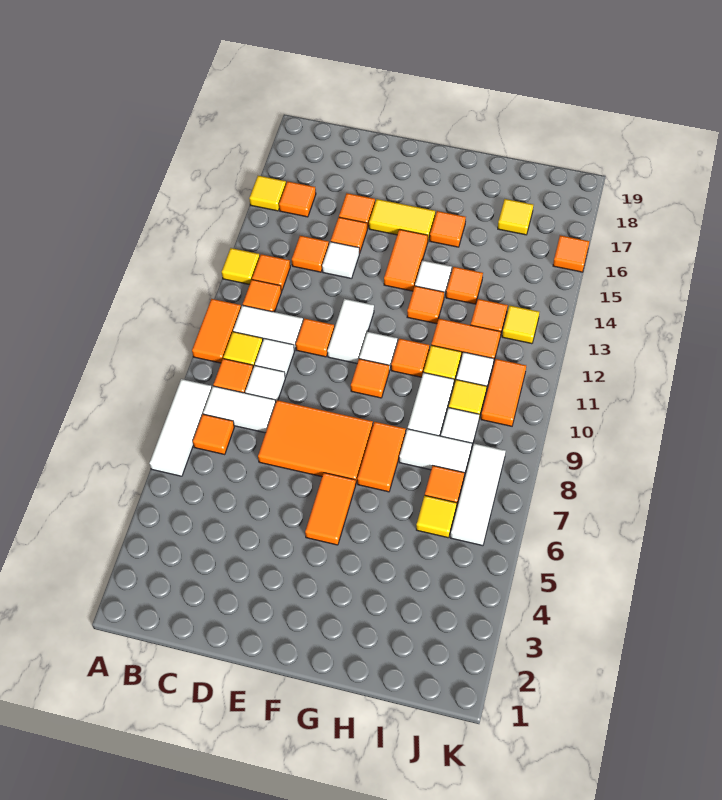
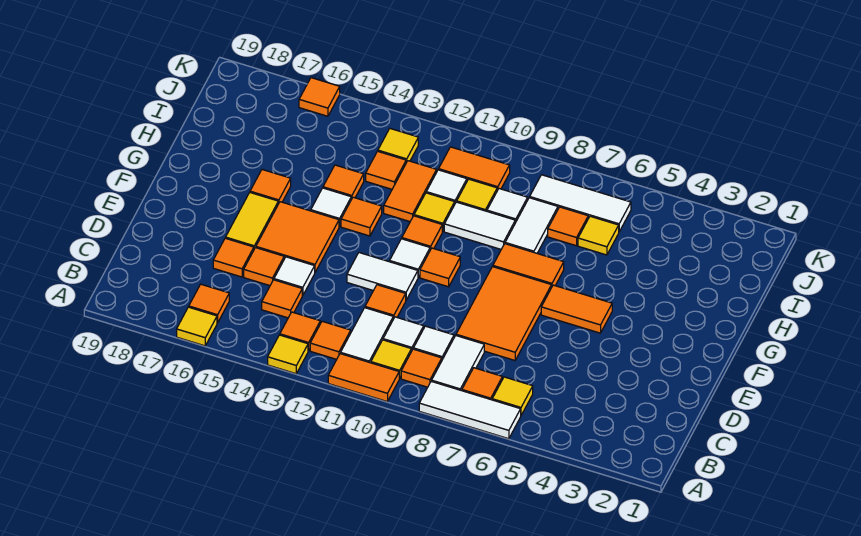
orange tile F14:F15 level 1 -> orange tile E14:F15 level 1
yellow tile I17 level 1 -> yellow tile B6 level 1

